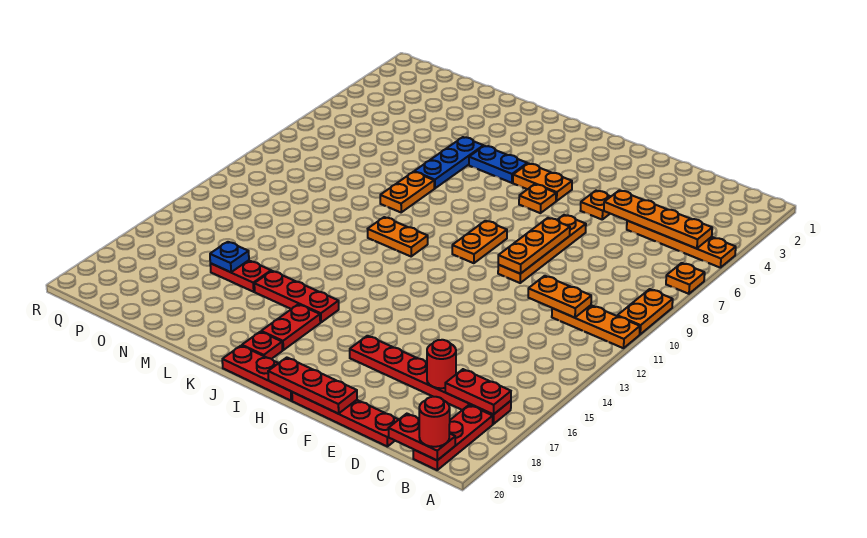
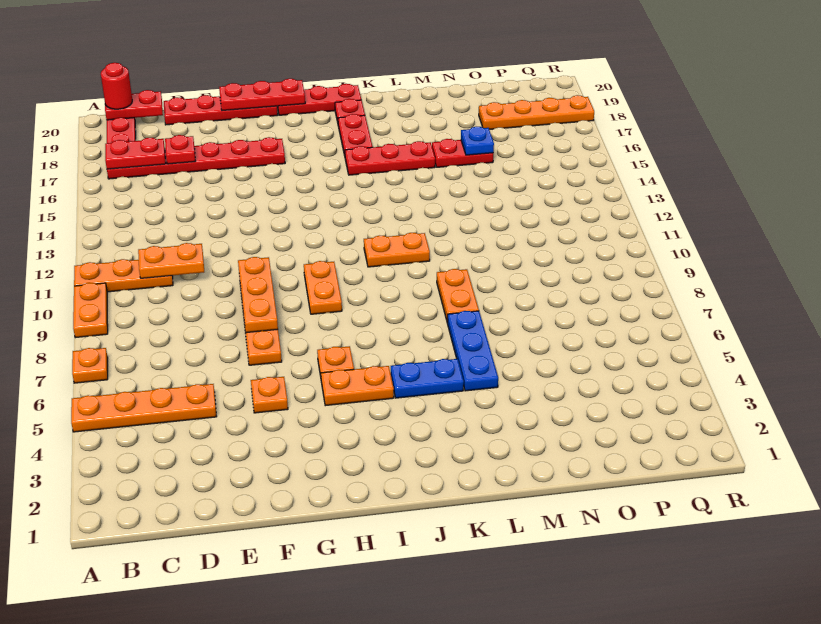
orange plate B5:E5 level 2 -> orange plate O18:R18 level 1
red round brick D17 level 2 -> red plate D17 level 2

